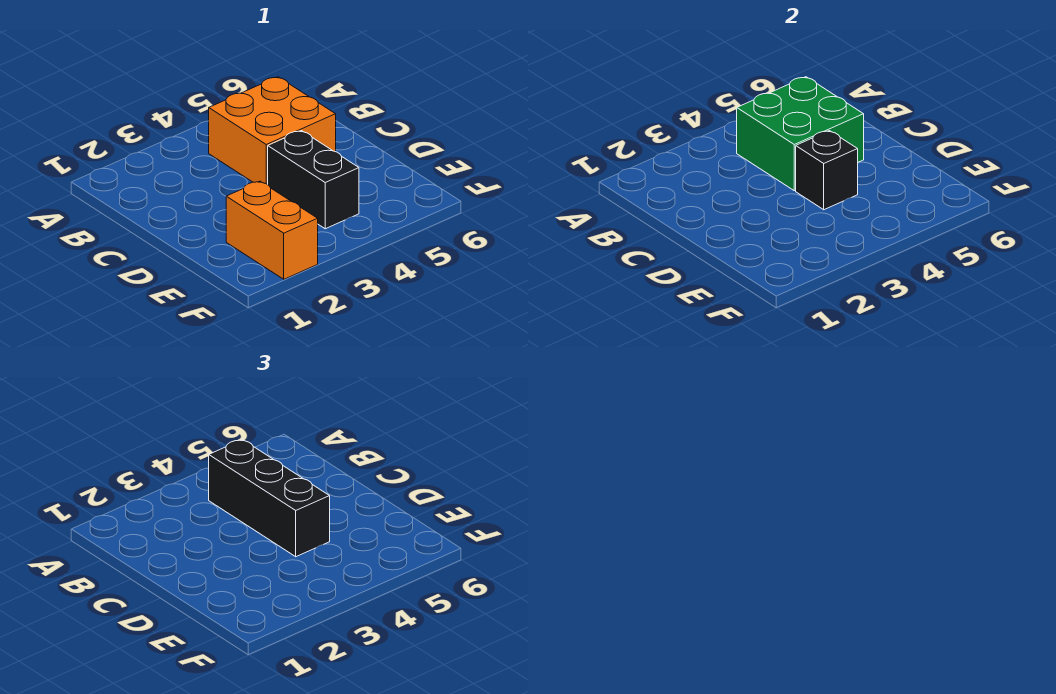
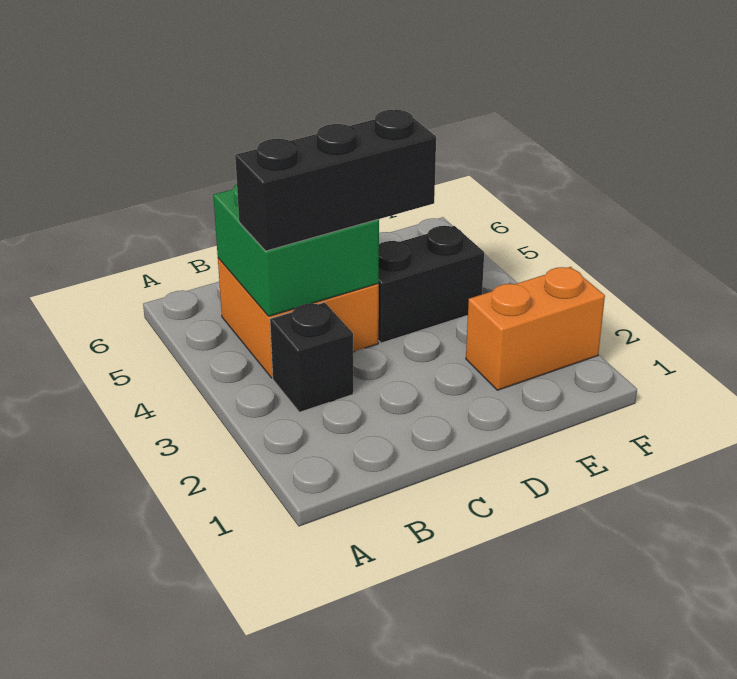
black brick D4 level 2 -> black brick B3 level 1

